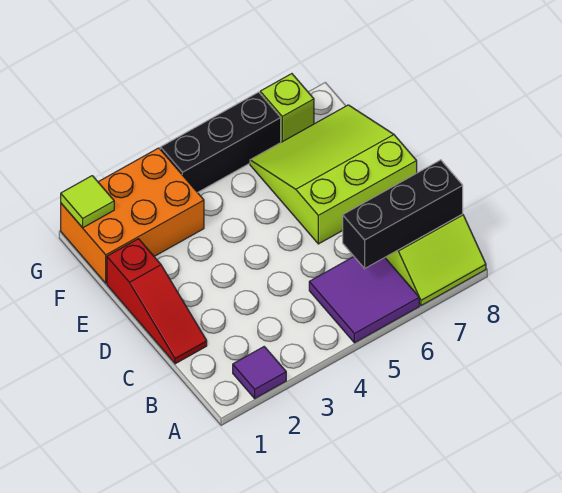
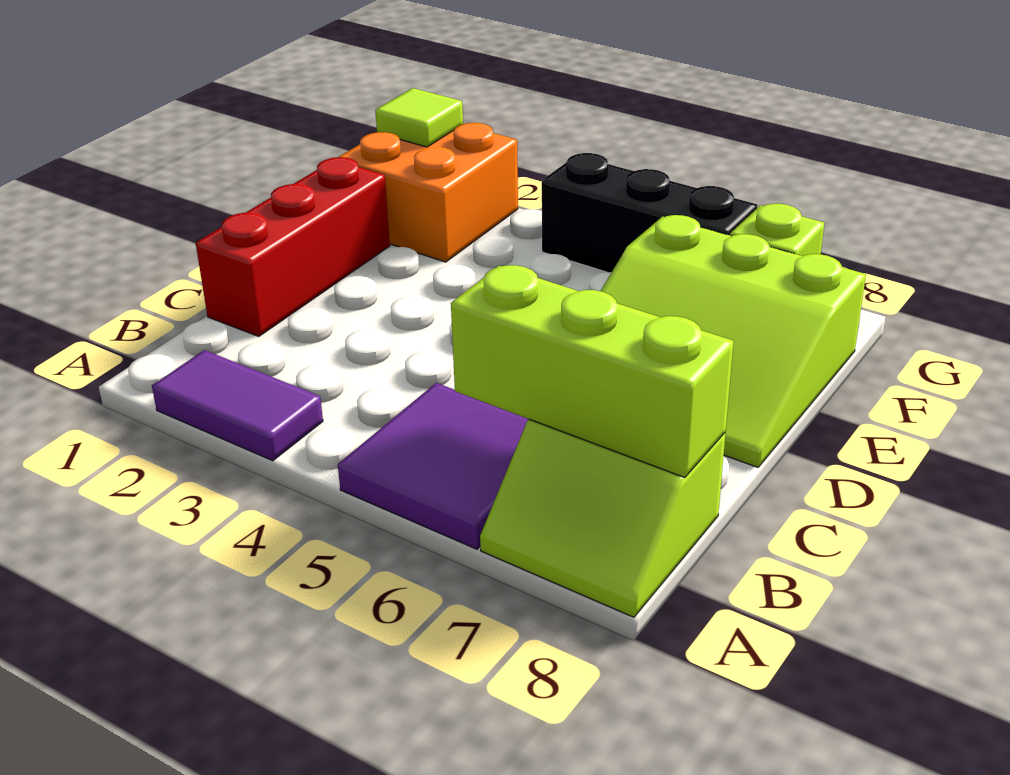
purple tile A2 level 1 -> purple tile A2:A3 level 1
black brick B6:B8 level 2 -> lime brick B6:B8 level 2
red slope C1:E1 level 1 top E -> red brick C1:E1 level 1
lime slope D6:F8 level 1 top D -> lime slope D6:F8 level 1 top F
orange brick F1:G3 level 1 -> orange brick F1:G2 level 1

